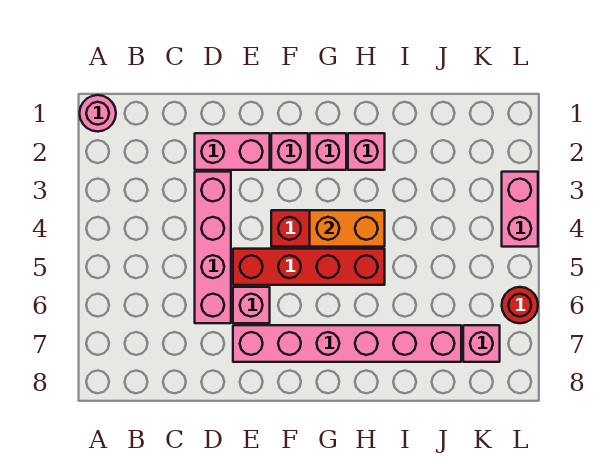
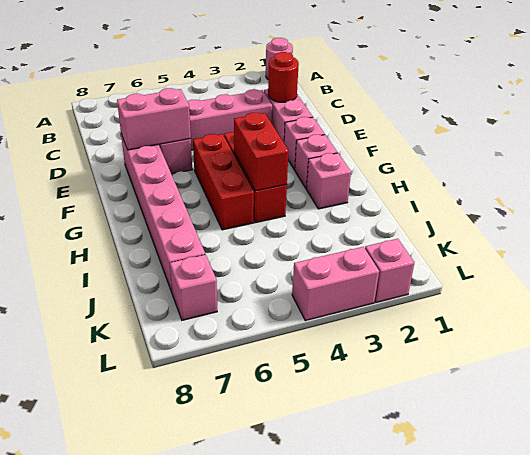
red brick E5:H5 level 1 -> red brick F5:H5 level 1
none -> pink brick E6:E7 level 2
orange brick G4:H4 level 2 -> red brick G4:H4 level 2
none -> pink brick L2 level 1
red round brick L6 level 1 -> red round brick D2 level 2

